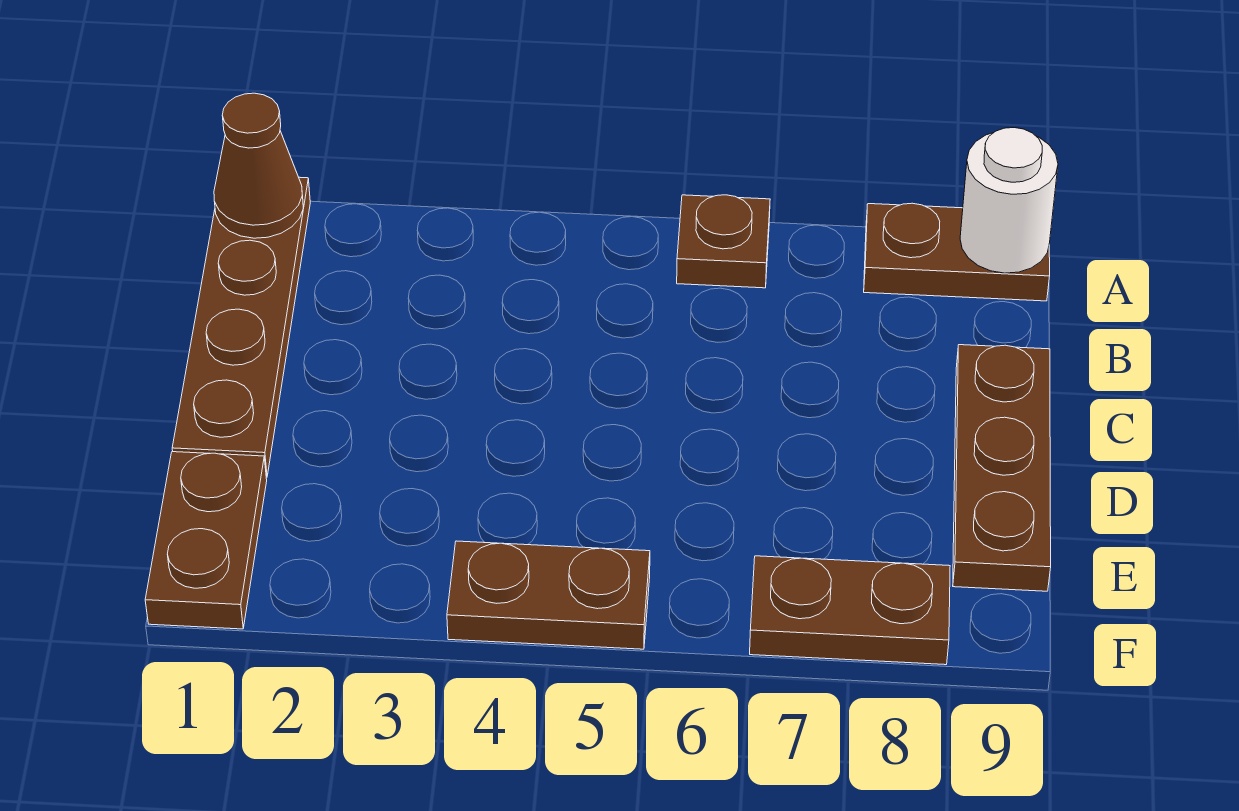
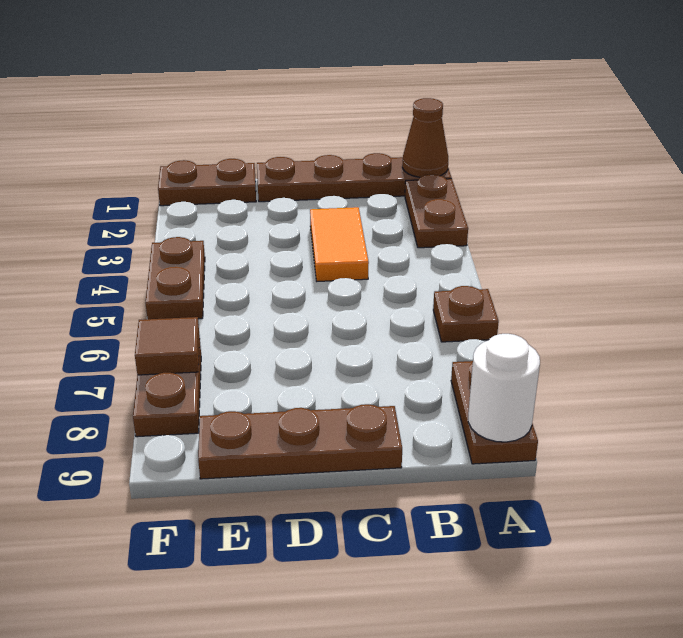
none -> brown plate A2:A3 level 1
none -> orange tile C3:C4 level 1
none -> brown tile F7 level 2

